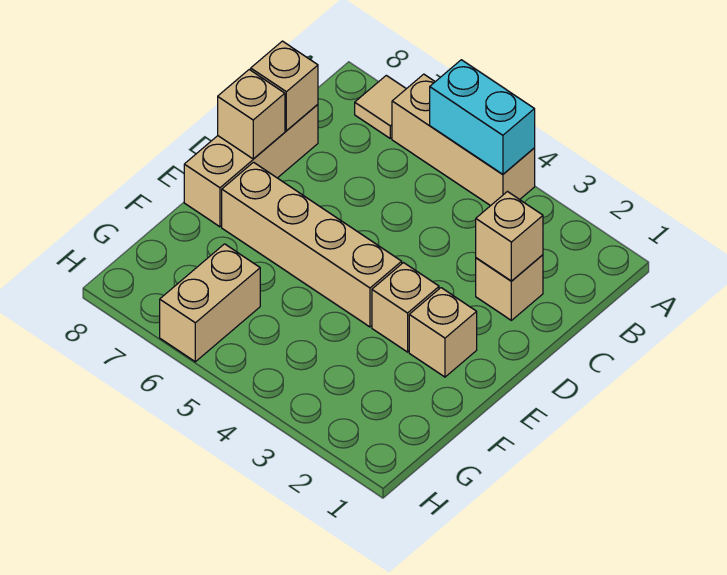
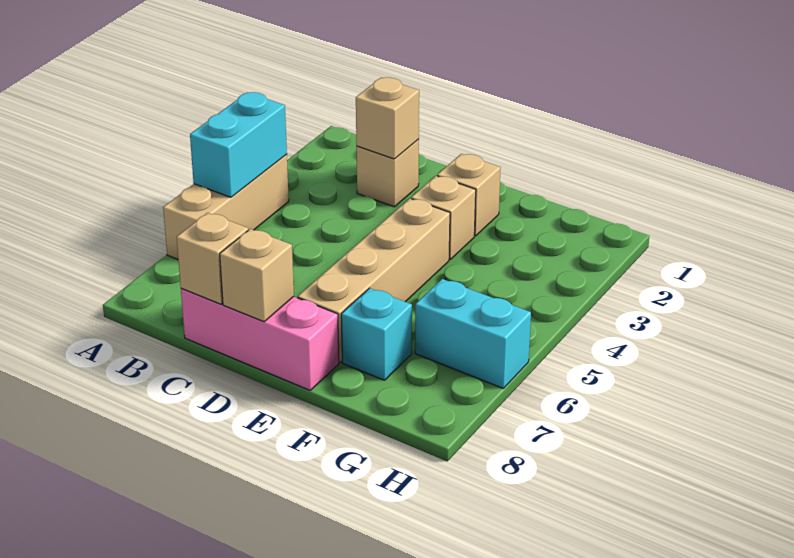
tan tile A7 level 1 -> none
tan brick C8:E8 level 1 -> pink brick C8:E8 level 1
none -> cyan brick F7 level 1
tan brick G6:H6 level 1 -> cyan brick G6:H6 level 1

